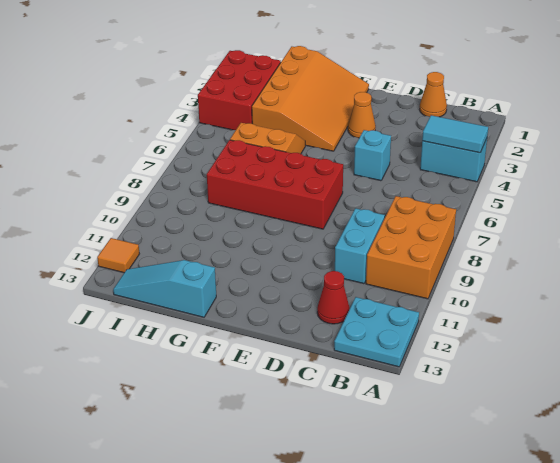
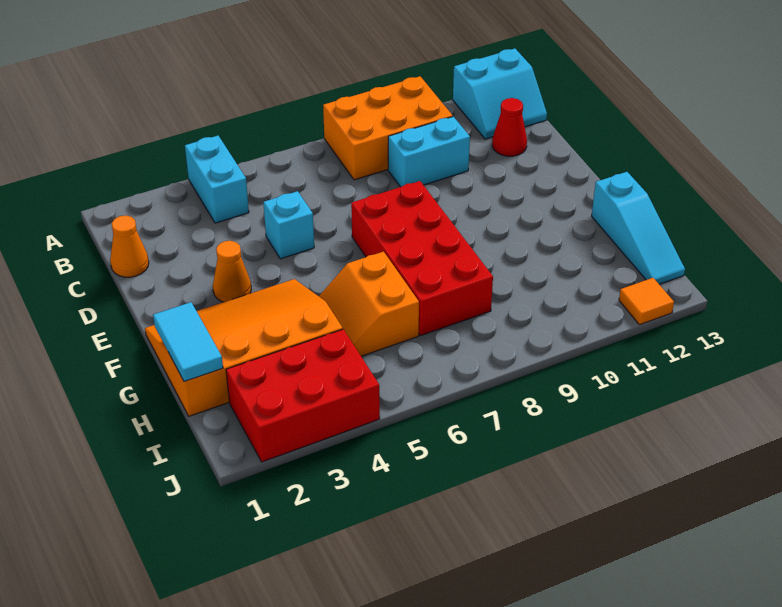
cyan tile A4:B4 level 2 -> cyan tile G1:H1 level 2
cyan plate A12:B13 level 1 -> cyan slope A12:B13 level 1 top A

